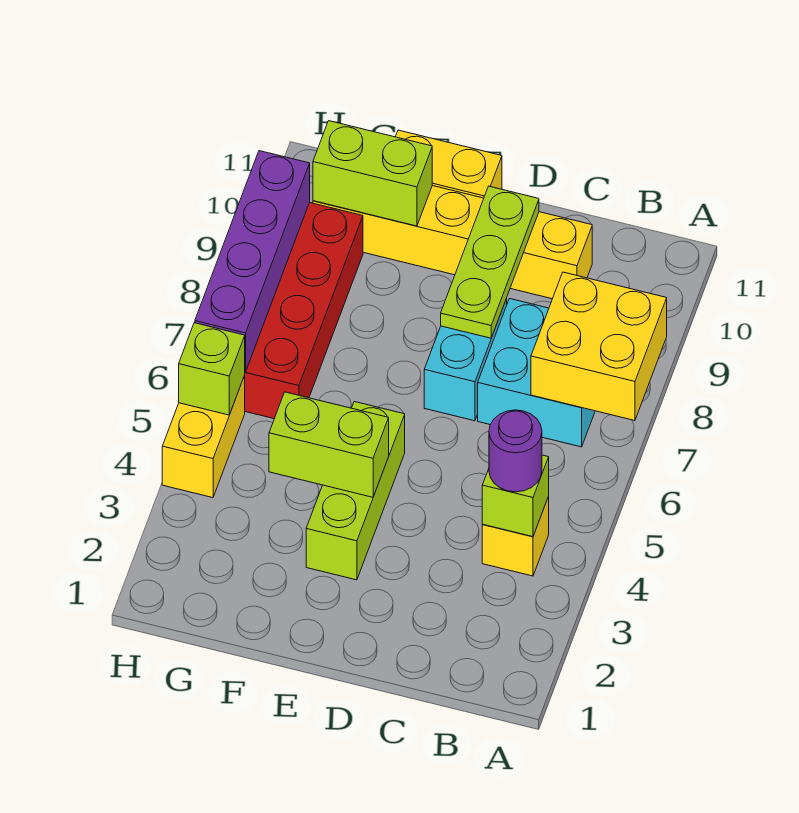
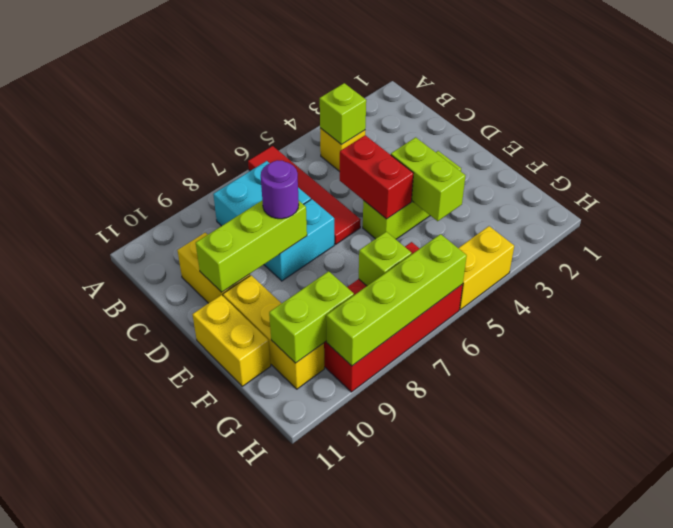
none -> red tile A6:D6 level 1
yellow brick A7:B8 level 2 -> none
purple round brick B4 level 3 -> purple round brick D8 level 3
none -> red brick D5:E5 level 2
lime plate D8:D10 level 2 -> lime brick D8:D10 level 2
lime brick F10:G10 level 2 -> lime brick G9:G10 level 2
lime brick H5 level 2 -> lime brick G7 level 2
purple brick H6:H9 level 2 -> lime brick H6:H9 level 2

